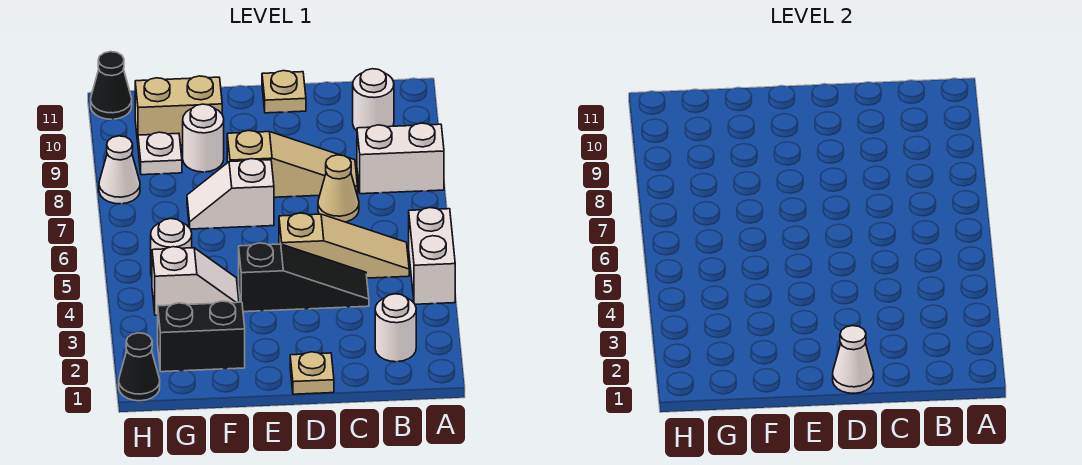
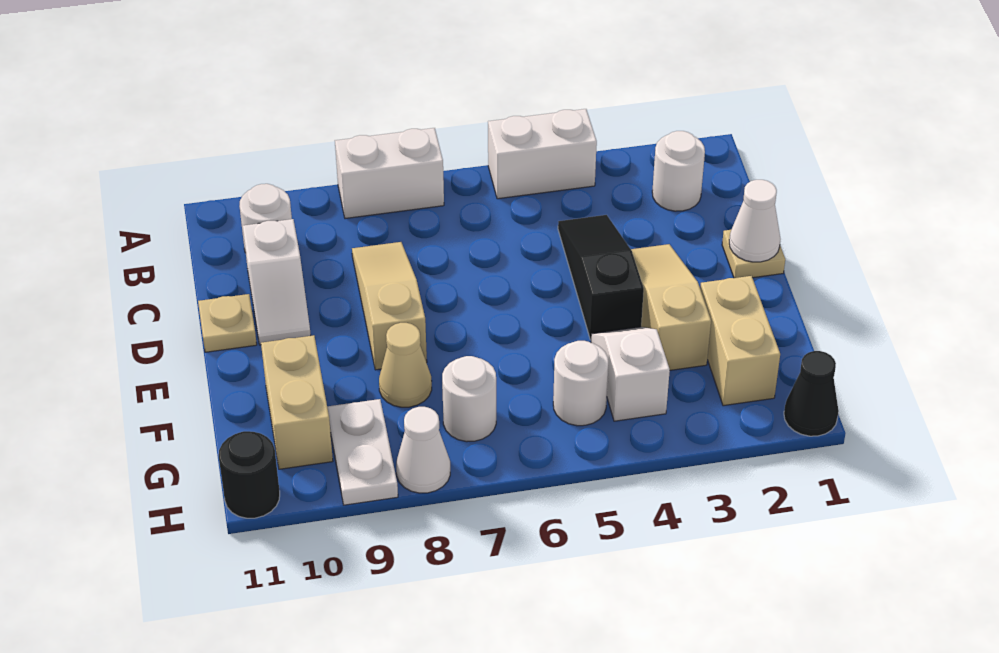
white brick A8:B8 level 1 -> white brick A7:A8 level 1
tan slope B5:D5 level 1 top D -> tan slope D3:F3 level 1 top F
tan cone C7 level 1 -> tan cone F8 level 1
white slope E7:F7 level 1 top E -> white slope C10:D10 level 1 top C
black brick F2:G2 level 1 -> tan brick F2:G2 level 1
white round brick F9 level 1 -> white round brick G7 level 1
white plate G9 level 1 -> white plate G9:H9 level 1
black cone H11 level 1 -> black round brick H11 level 1

